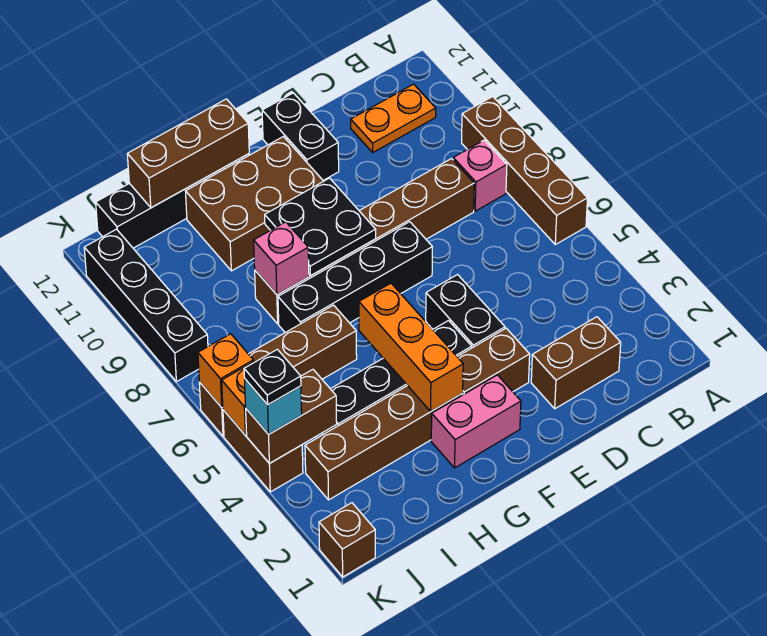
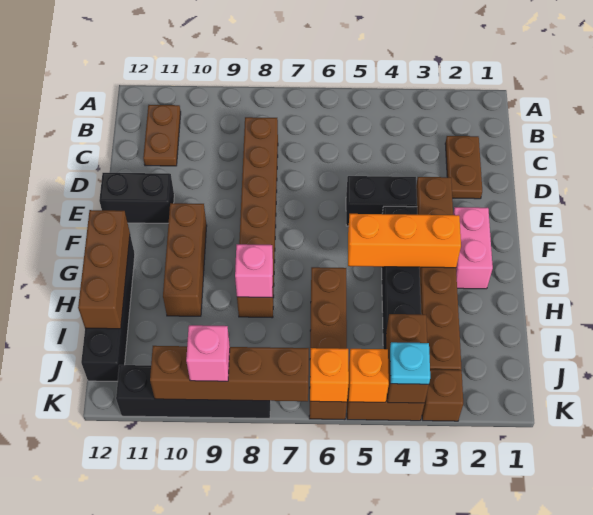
brown brick A6:A9 level 1 -> brown brick K7:K10 level 2
pink brick B8 level 1 -> pink brick K9 level 3
orange plate B11:C11 level 1 -> brown plate B11:C11 level 1
brown brick C2:D2 level 1 -> brown plate C2:D2 level 1
black brick E7:H7 level 1 -> none
black plate F8:G9 level 2 -> none
brown brick F10:H11 level 1 -> brown brick F10:H10 level 1
brown brick K1 level 1 -> brown brick K3 level 1
cyan brick K4 level 3 -> cyan plate K4 level 3
black plate K4 level 4 -> none

